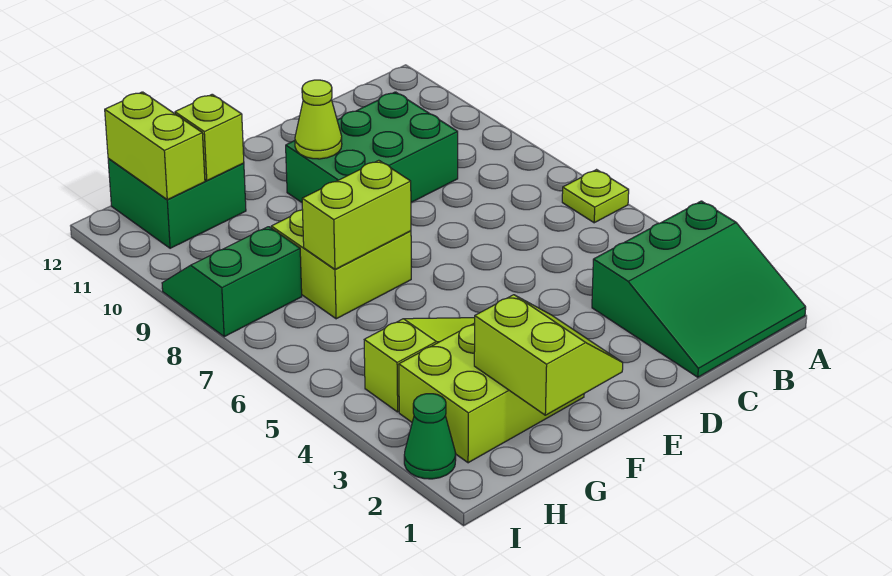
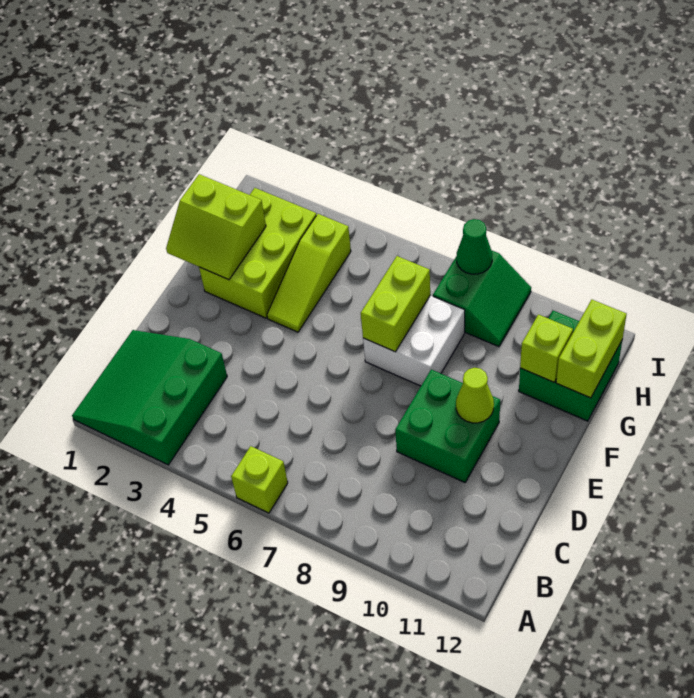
lime plate A6 level 1 -> lime brick A6 level 1
green brick C9:E10 level 1 -> green brick D9:E10 level 1
lime brick F7:G8 level 1 -> white brick F7:G8 level 1
lime brick H11:H12 level 2 -> lime brick G12:H12 level 2
green cone I2 level 1 -> green cone I8 level 2

